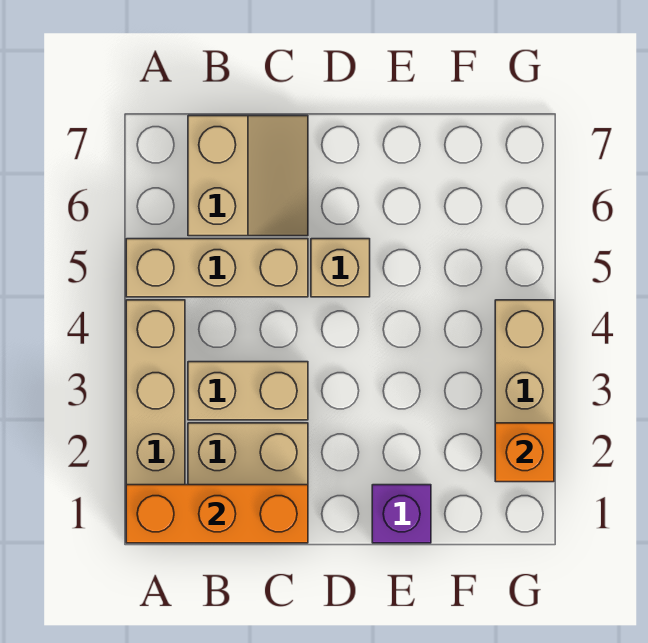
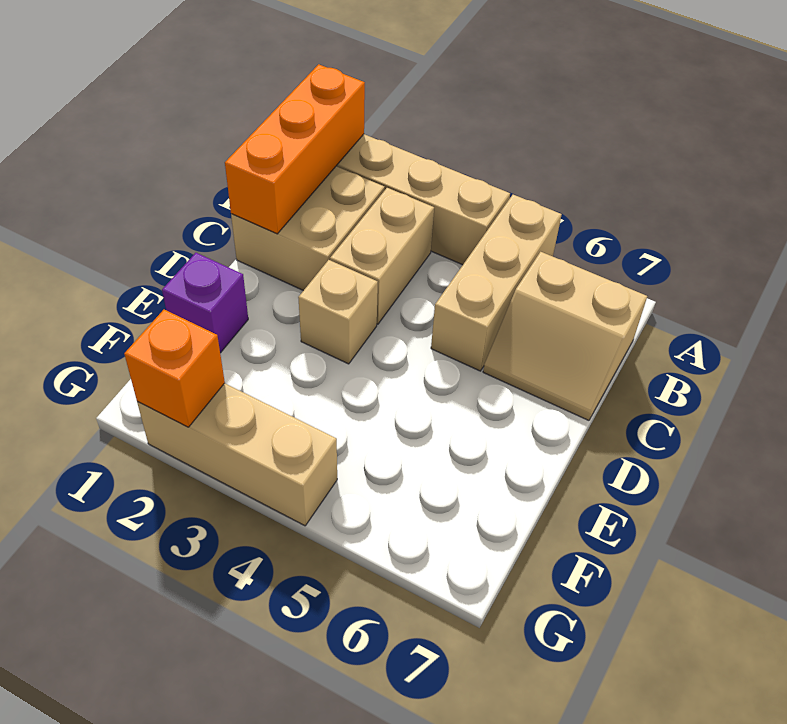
tan brick D5 level 1 -> tan brick D3 level 1

